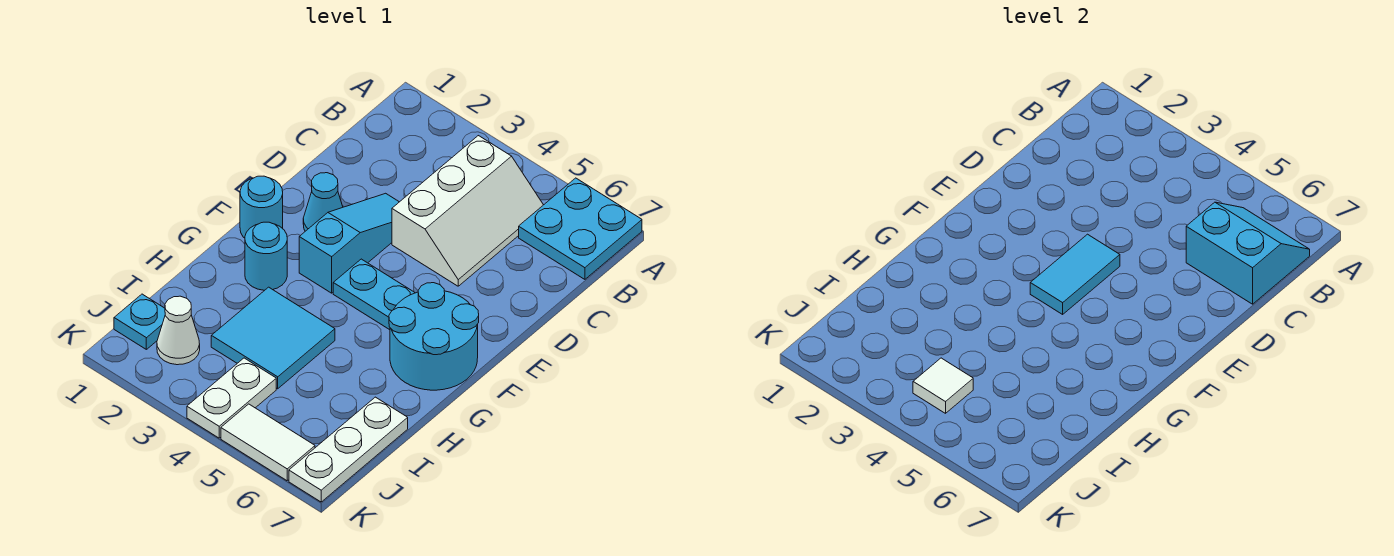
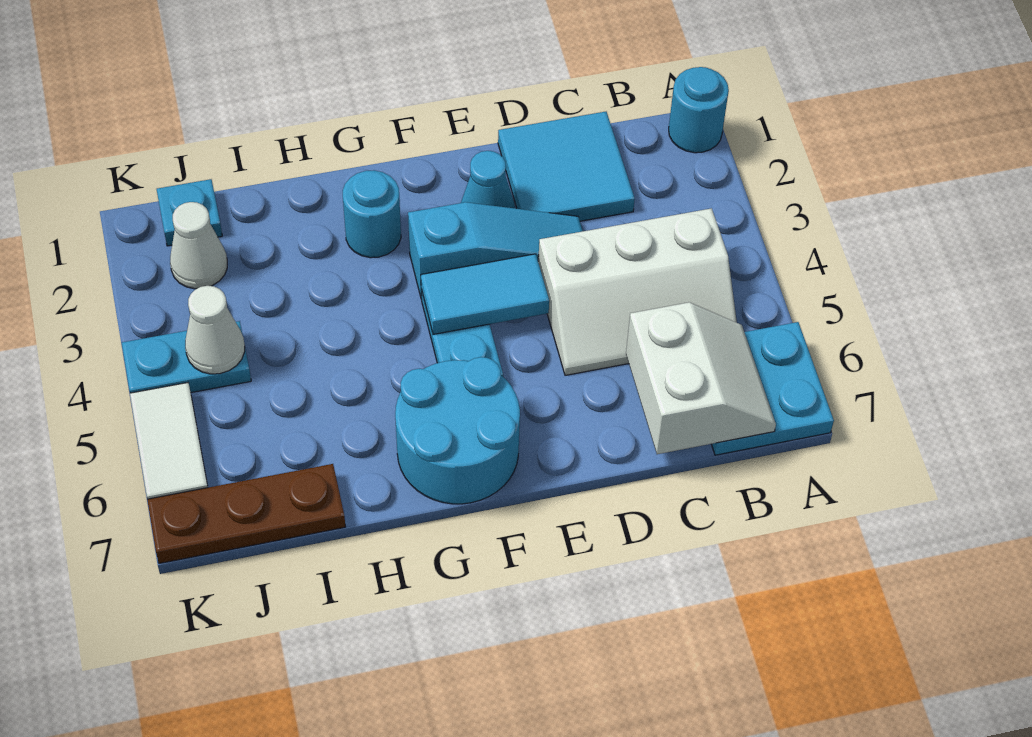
cyan slope B6:C7 level 2 top C -> white slope B6:C7 level 2 top C
cyan round brick F1 level 1 -> cyan round brick A1 level 1
cyan tile H3:I4 level 1 -> cyan tile C1:D2 level 1
white plate I7:K7 level 1 -> brown plate I7:K7 level 1
white plate J4:K4 level 1 -> cyan plate J4:K4 level 1
white tile J4 level 2 -> white cone J4 level 2

